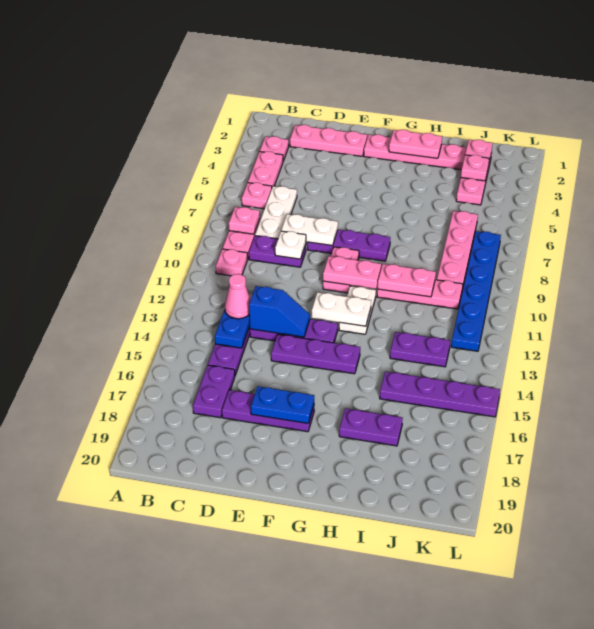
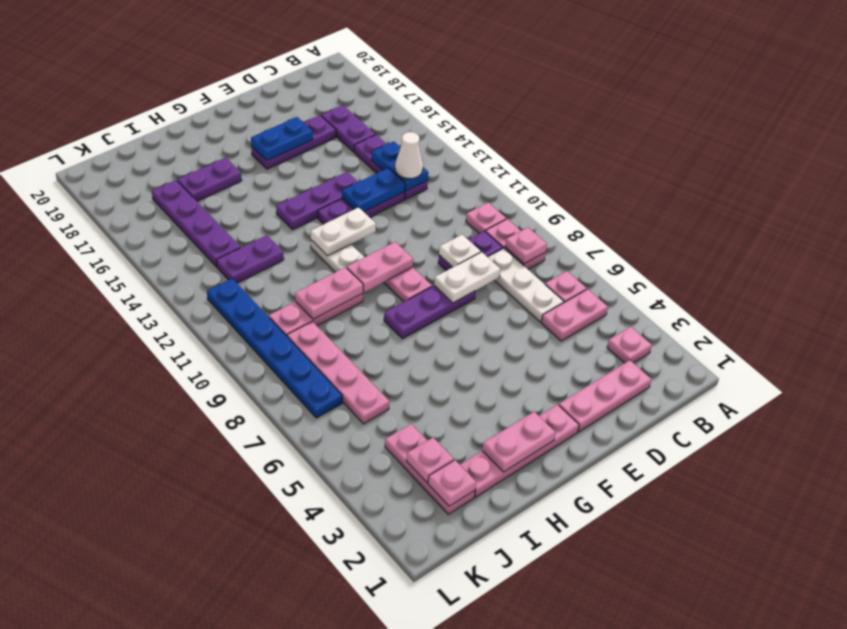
pink plate B4:B5 level 1 -> pink plate B5:C5 level 1
pink cone C13 level 3 -> white cone C13 level 3
blue slope D13:E13 level 2 top D -> blue plate D13:E13 level 2
purple plate I15:L15 level 1 -> purple plate J14:J17 level 1

